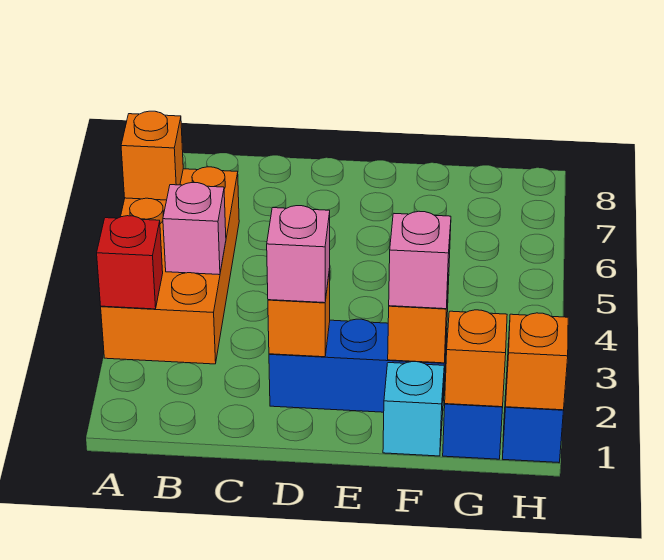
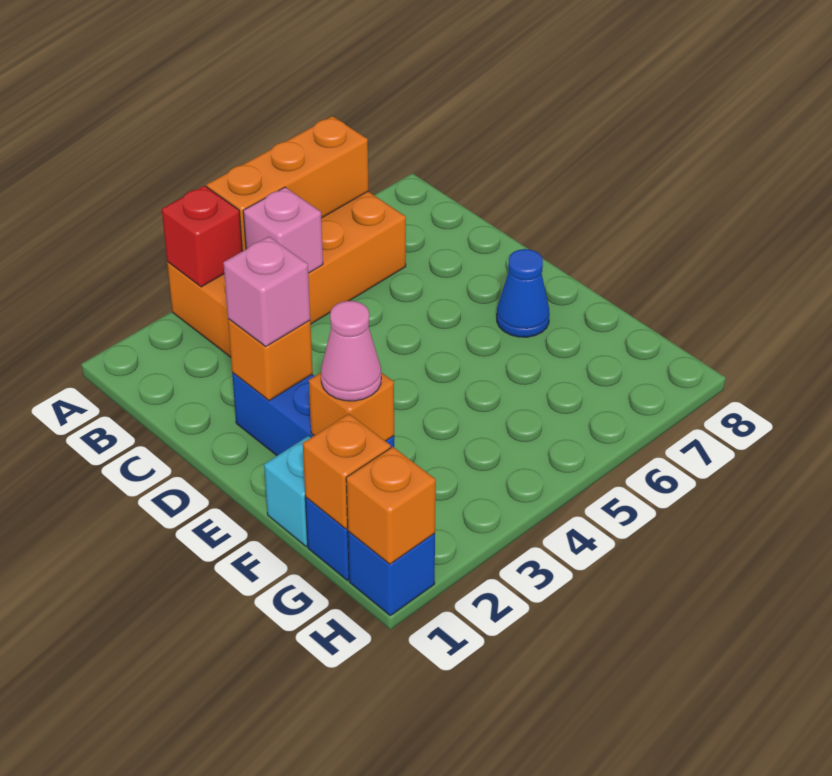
orange brick A6 level 2 -> orange brick A4:A6 level 2
none -> blue cone E7 level 1
pink brick F2 level 3 -> pink cone F2 level 3

